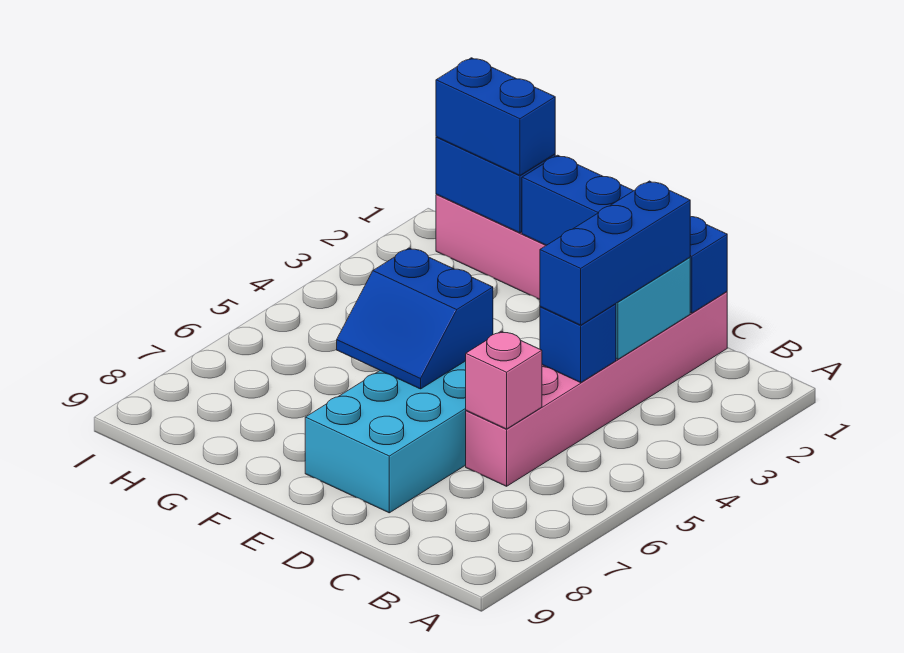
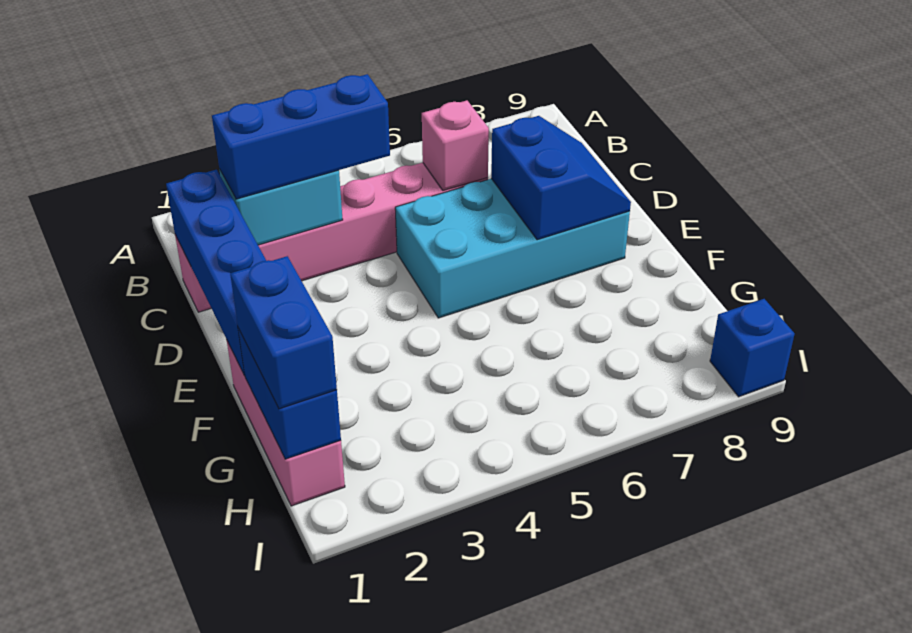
blue brick C4 level 2 -> blue brick I9 level 1
blue slope E5:F6 level 2 top 5 -> blue slope D7:E8 level 2 top 7

